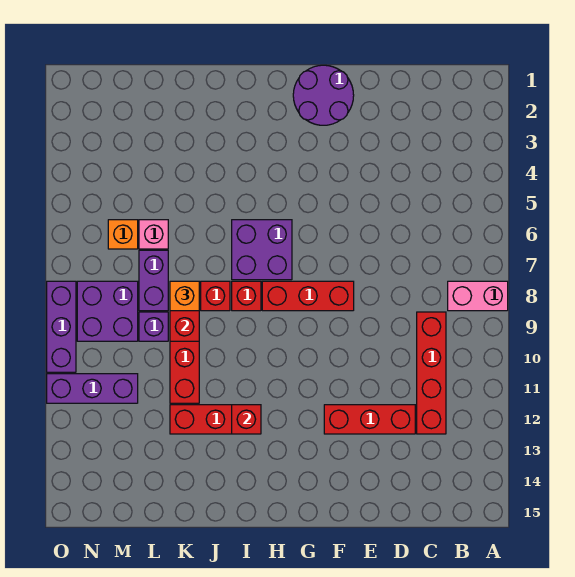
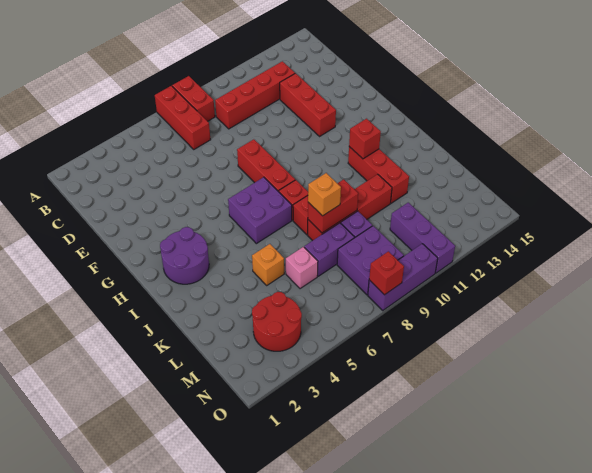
none -> red brick A7:C7 level 1
pink brick A8:B8 level 1 -> red brick A8:B8 level 1
purple round brick F1:G2 level 1 -> purple round brick H2:I3 level 1
none -> red round brick M3:N4 level 1
orange brick M6 level 1 -> orange brick K5 level 1
none -> red brick O8 level 2

